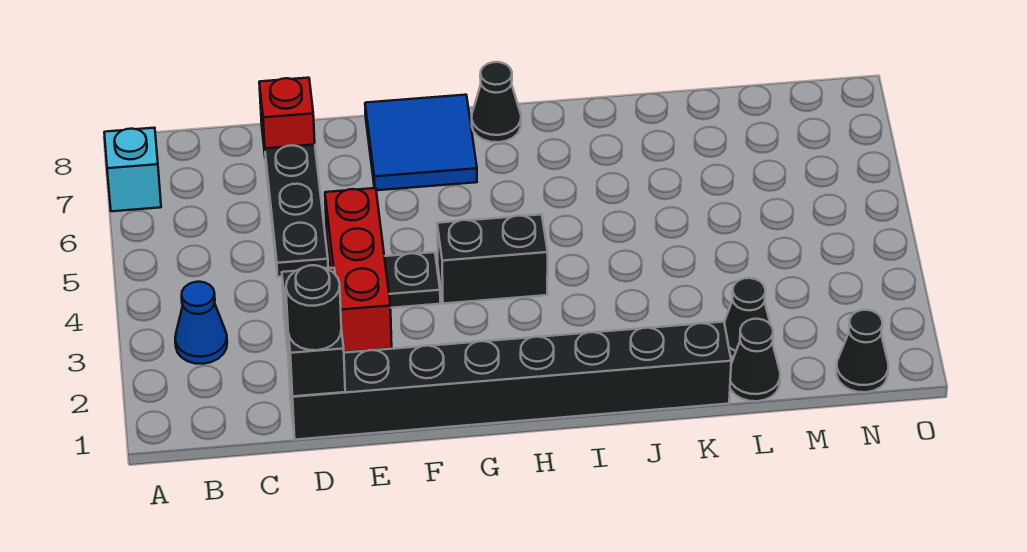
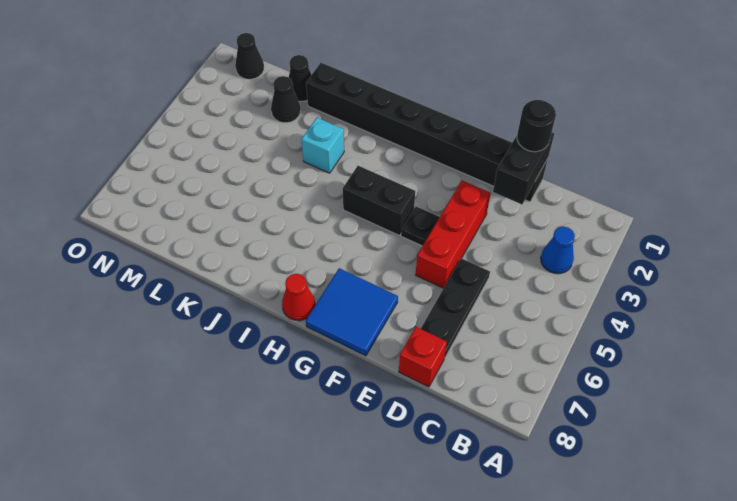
cyan brick A7 level 1 -> cyan brick J3 level 1
black cone H8 level 1 -> red cone H8 level 1

